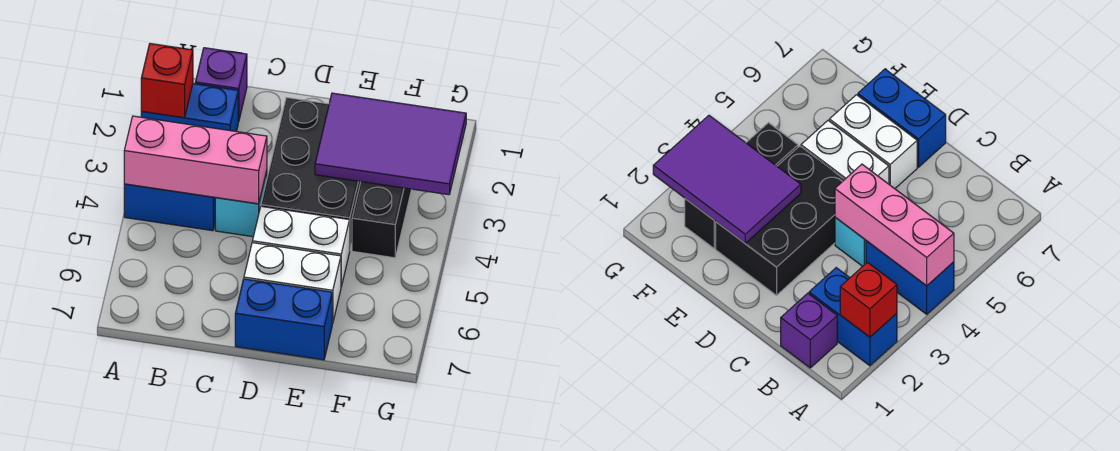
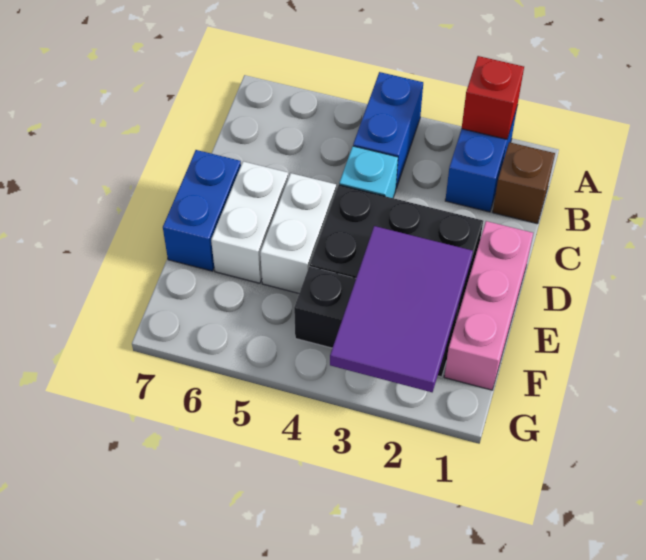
pink brick A4:C4 level 2 -> pink brick D1:F1 level 1
purple brick B1 level 1 -> brown brick B1 level 1

